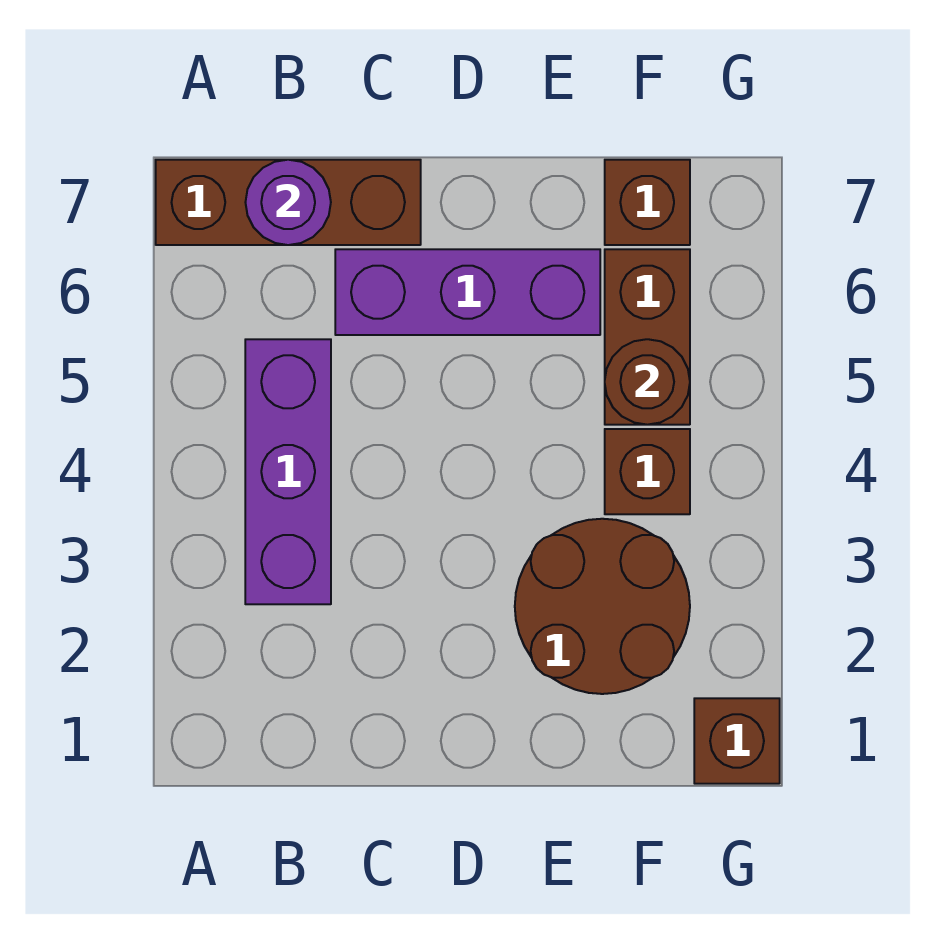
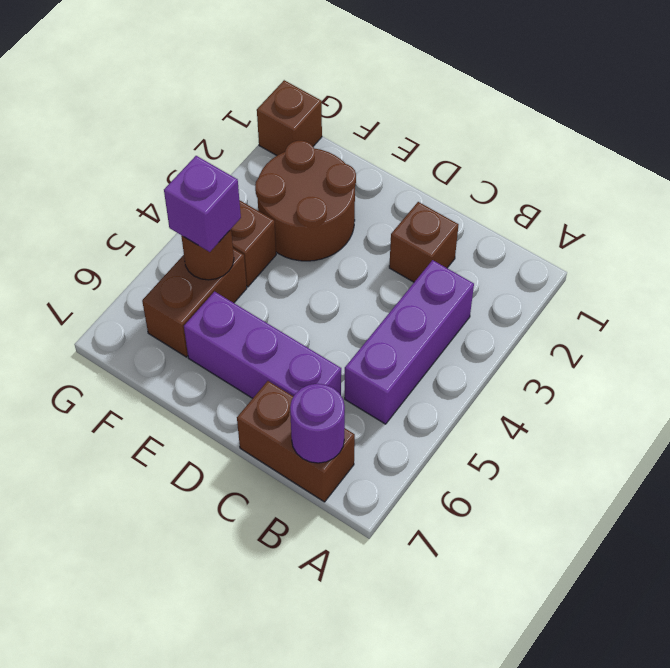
brown brick A7:C7 level 1 -> brown brick B7:C7 level 1
none -> purple brick F5 level 3
brown brick F7 level 1 -> brown brick C2 level 1

